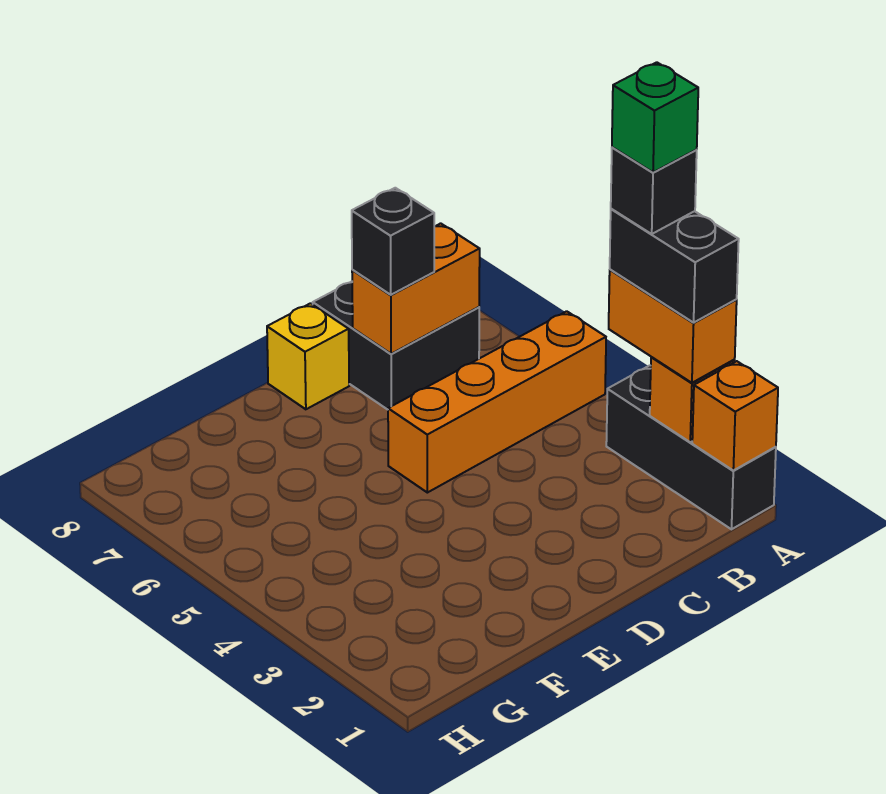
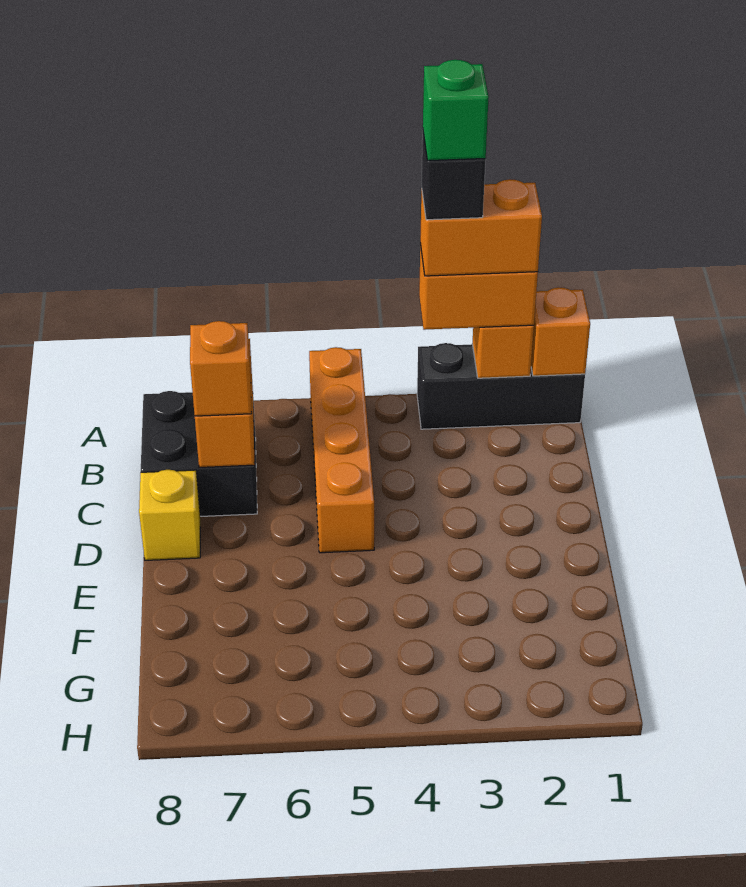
black brick A2:A3 level 4 -> orange brick A2:A3 level 4
black brick C7 level 3 -> orange brick C7 level 3

